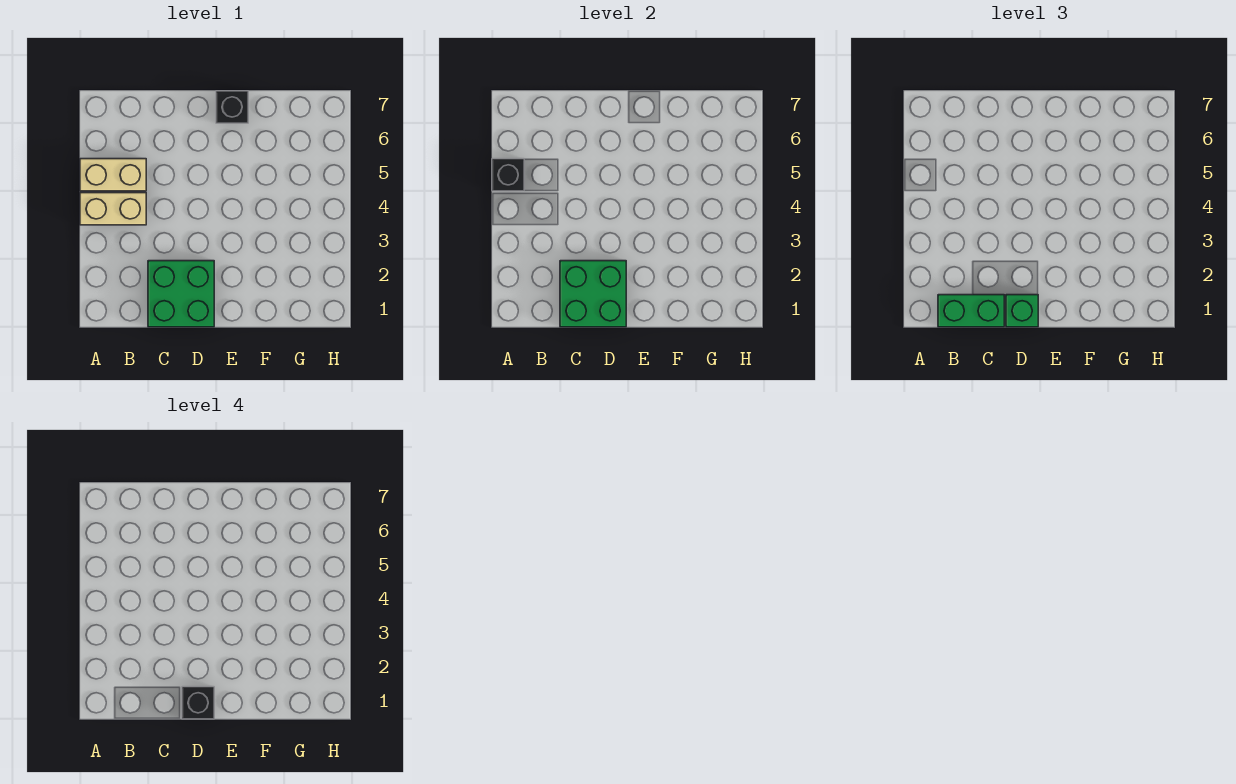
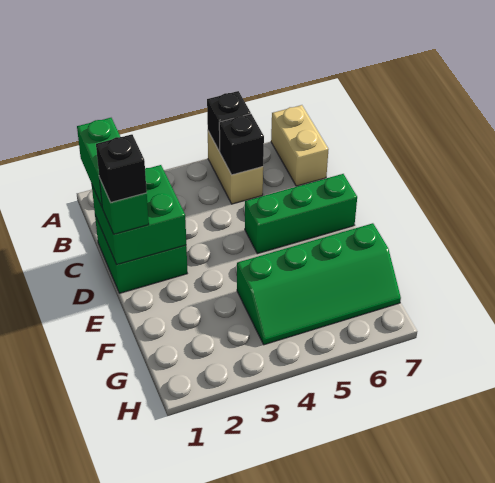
tan brick A4:B4 level 1 -> tan brick A7:B7 level 1
none -> green brick D5:D7 level 1
black brick E7 level 1 -> black brick B5 level 2
none -> green slope F4:G7 level 1 top F

